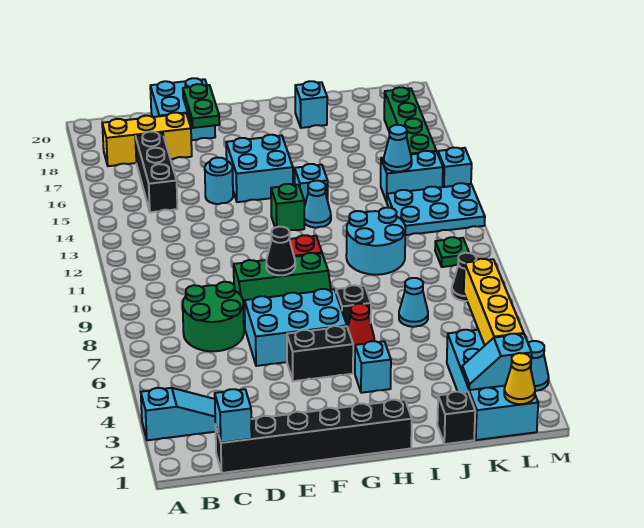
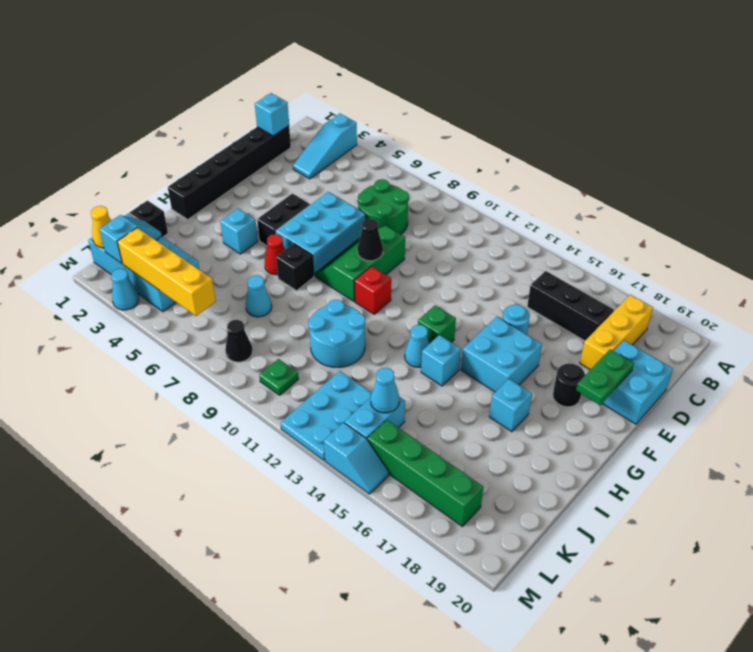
green plate E18:E19 level 2 -> green plate E19:F19 level 2
none -> black round brick F18 level 1
cyan brick I19 level 1 -> cyan brick H17 level 1

